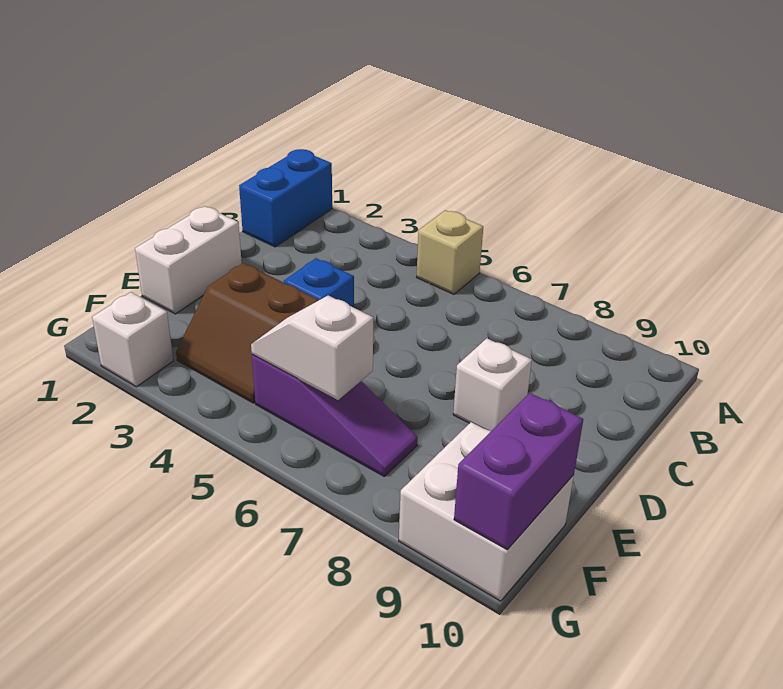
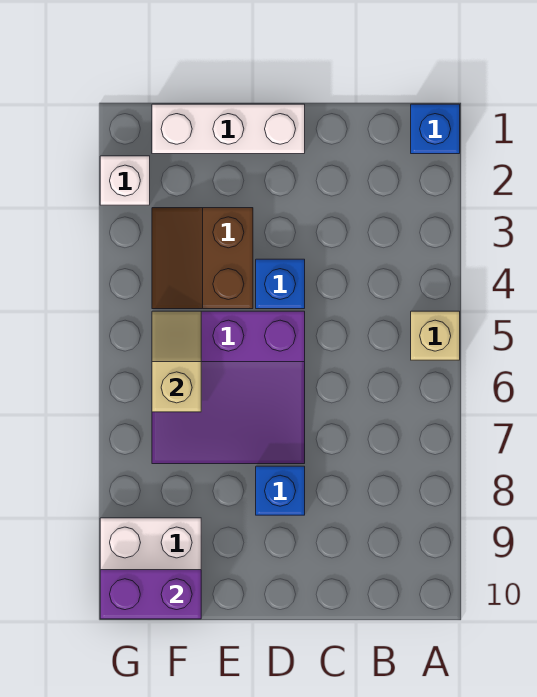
blue brick A1:B1 level 1 -> blue brick A1 level 1
white brick D1:E1 level 1 -> white brick D1:F1 level 1
white brick D8 level 1 -> blue brick D8 level 1
purple slope F5:F7 level 1 top 5 -> purple slope D5:F7 level 1 top 5
white slope F5:F6 level 2 top 6 -> tan slope F5:F6 level 2 top 6

